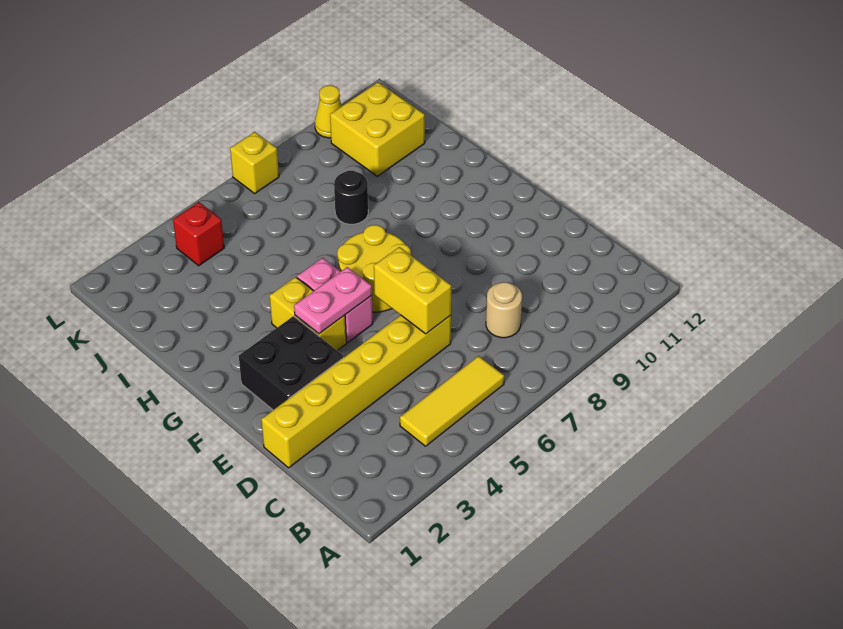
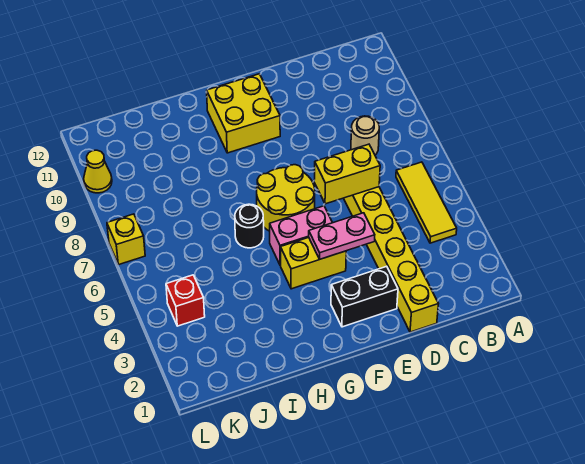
black brick E2:F3 level 1 -> black brick E2:F2 level 1
pink plate F4:F5 level 2 -> pink plate E4:F4 level 2
black round brick I8 level 1 -> black round brick H6 level 1
yellow brick J10:K11 level 1 -> yellow brick F10:G11 level 1

